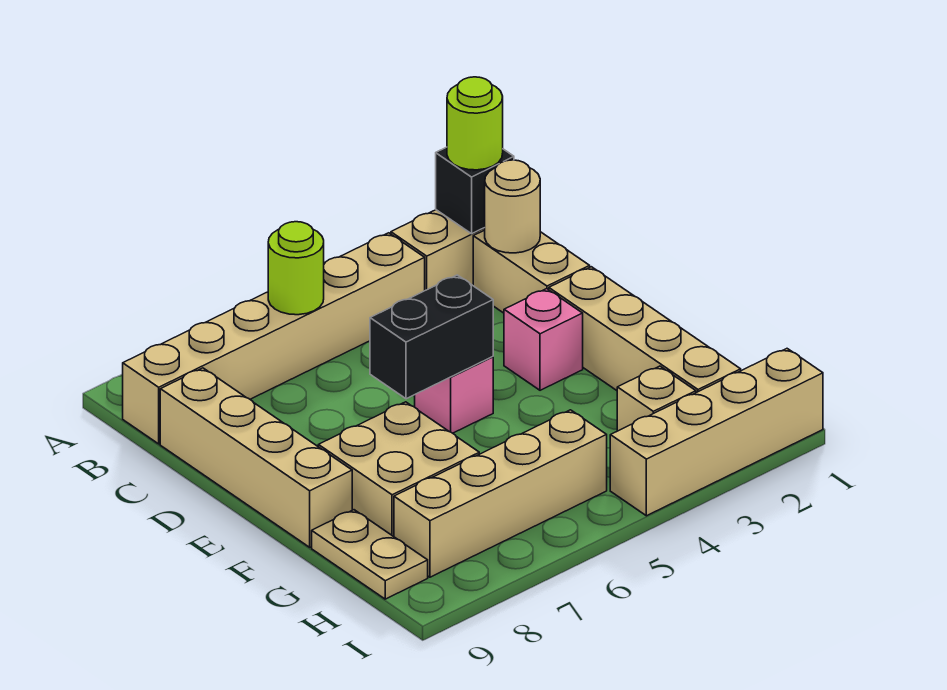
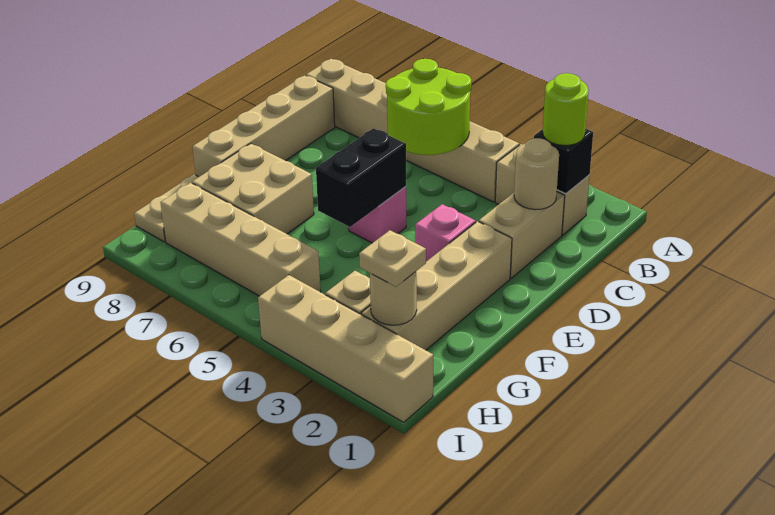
lime round brick B6 level 2 -> lime round brick B5:C6 level 2
black brick E5:E6 level 2 -> black brick E5:F5 level 2
none -> tan round brick H2 level 2
none -> tan plate H2 level 3

